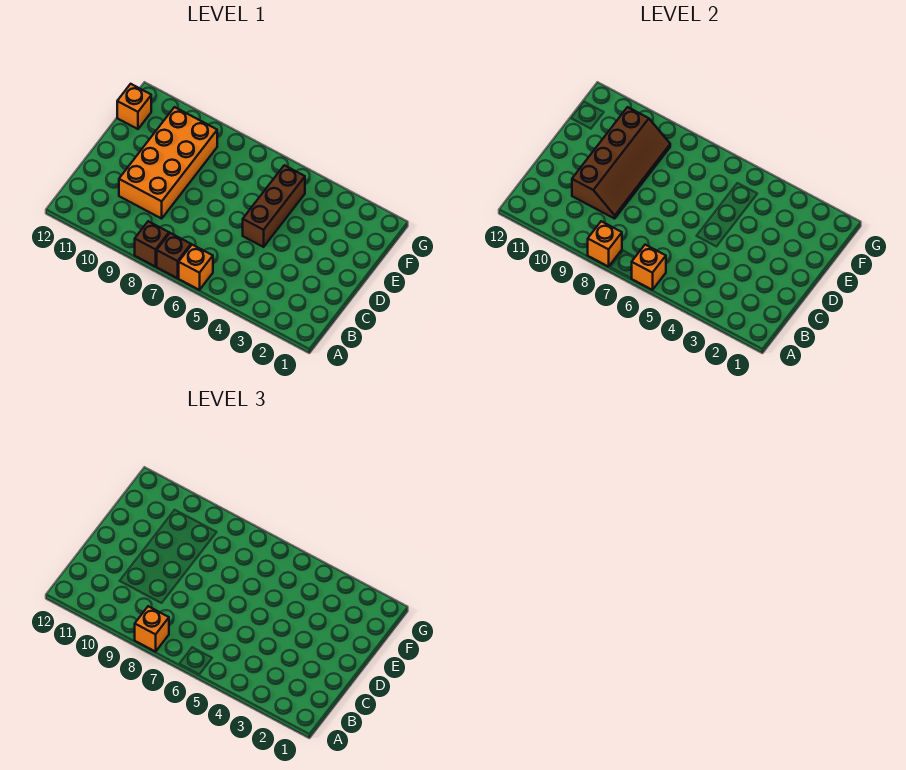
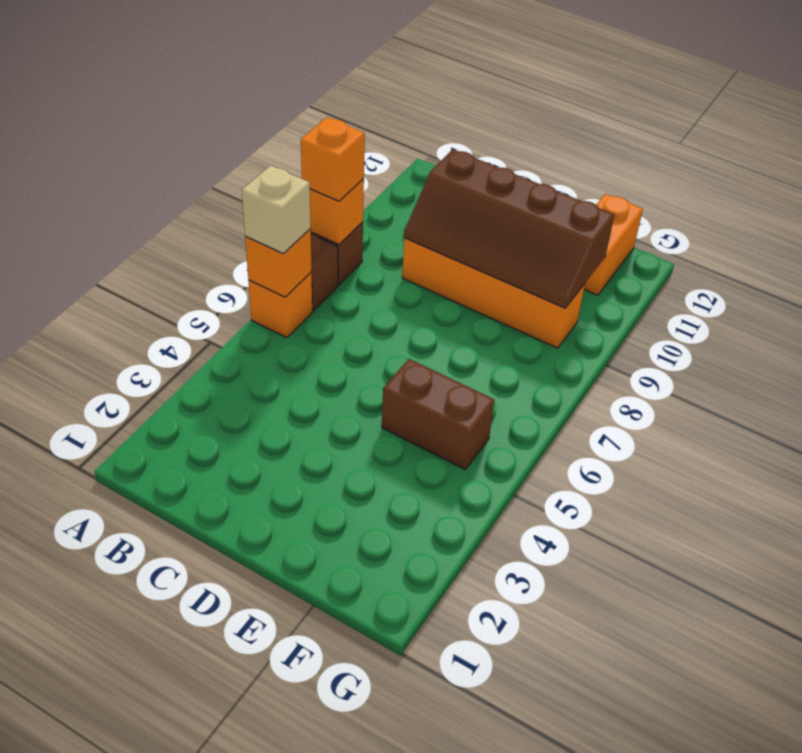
none -> tan brick A6 level 3
orange brick C9:F10 level 1 -> orange brick C9:F9 level 1
brown brick D5:F5 level 1 -> brown brick E5:F5 level 1
orange brick F12 level 1 -> orange brick F11:F12 level 1

